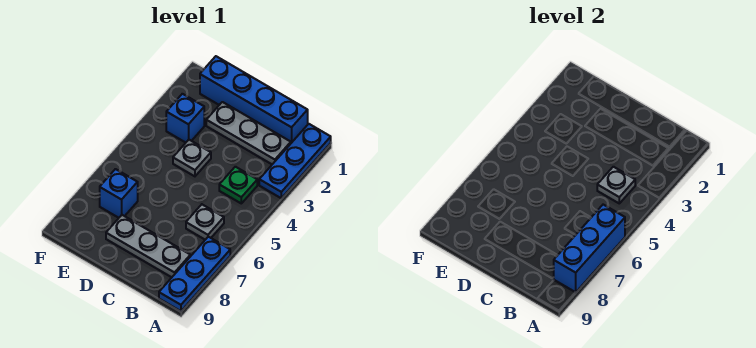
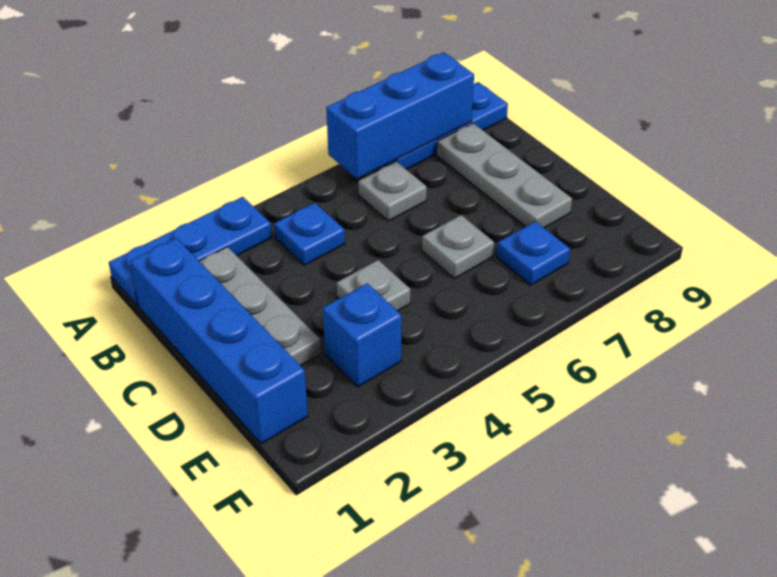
green plate B4 level 1 -> blue plate B4 level 1
grey plate B4 level 2 -> grey plate D6 level 1
blue brick E7 level 1 -> blue plate E7 level 1

